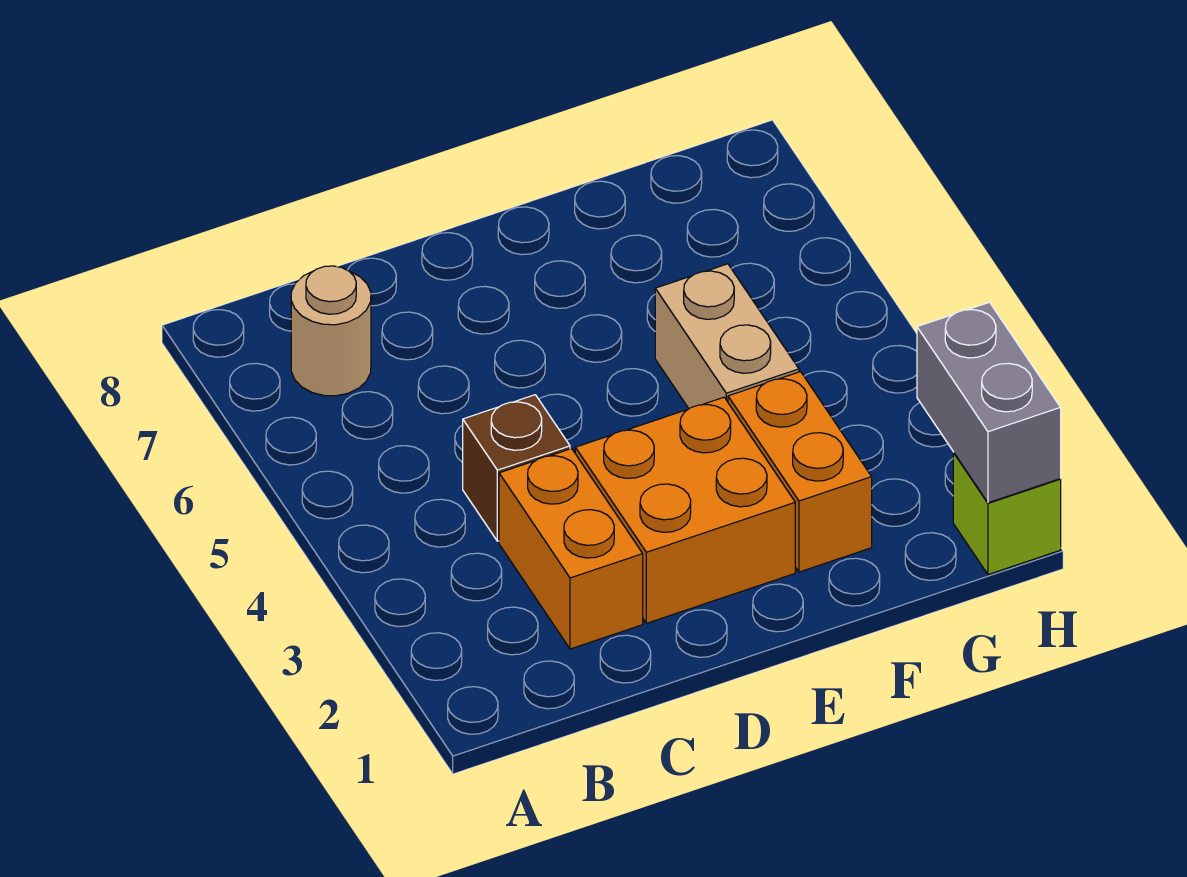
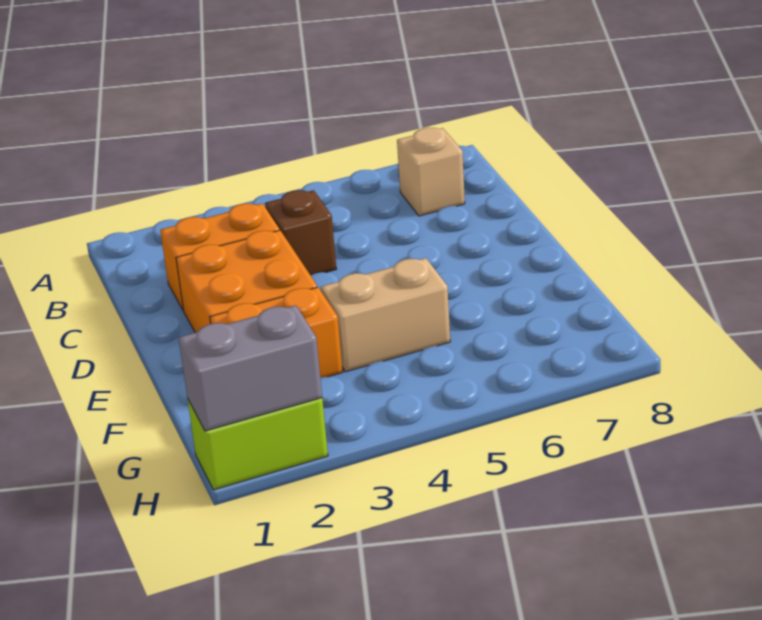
tan round brick B7 level 1 -> tan brick B7 level 1
lime brick H1 level 1 -> lime brick H1:H2 level 1

